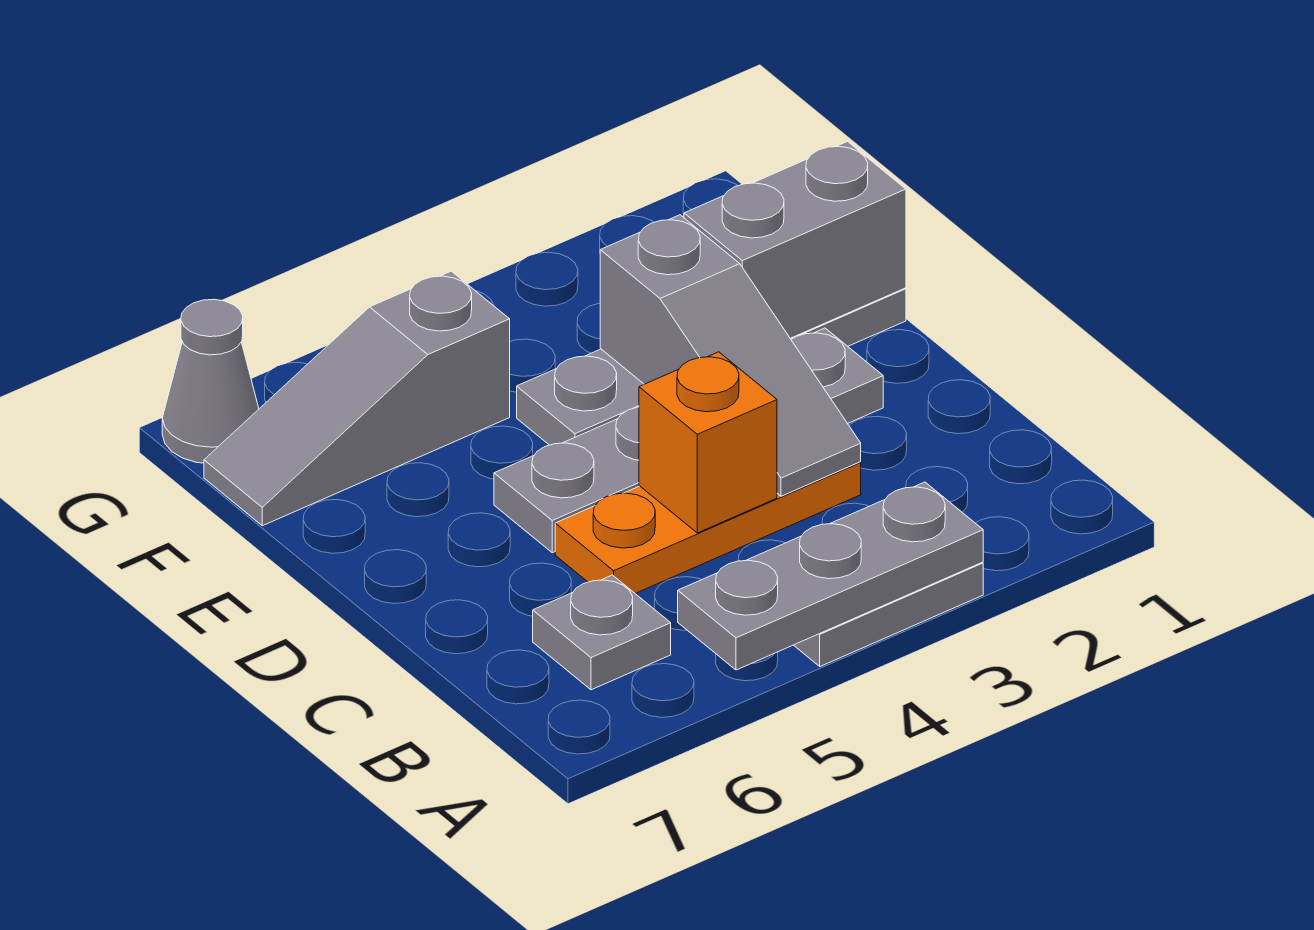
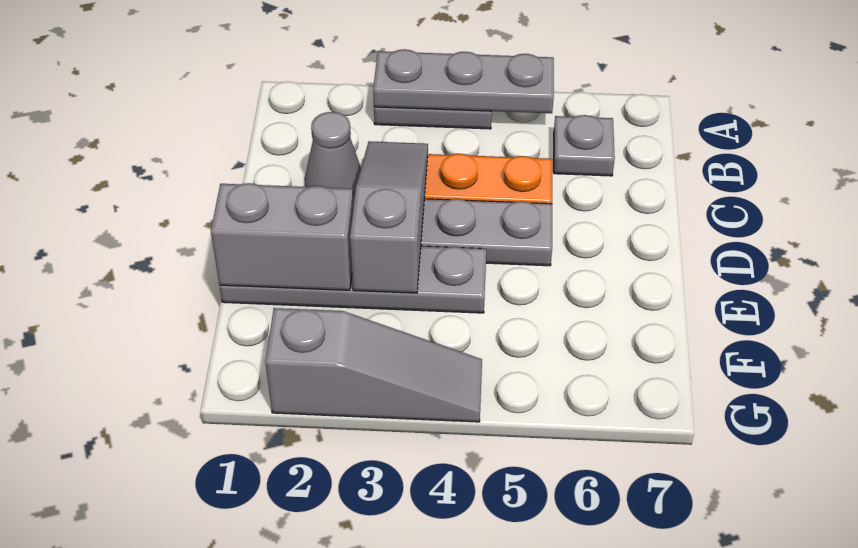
orange brick C4 level 2 -> none
grey slope F5:F7 level 1 top 5 -> grey slope G2:G4 level 1 top 2
grey cone G7 level 1 -> grey cone C2 level 1

